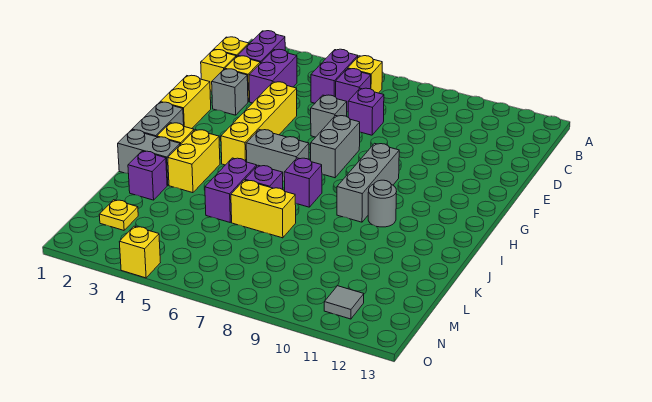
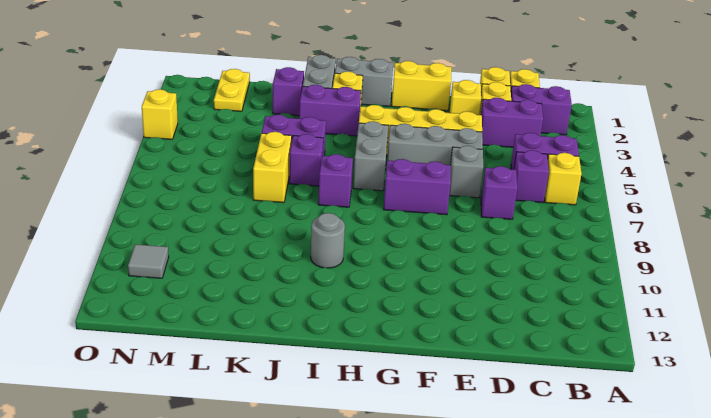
grey brick E2 level 1 -> yellow brick E2 level 1
grey brick F7:G7 level 1 -> purple brick F7:G7 level 1
grey brick G9:I9 level 1 -> grey brick E5:G5 level 1
yellow brick I3:J3 level 1 -> purple brick I3:J3 level 1
yellow plate M2 level 1 -> yellow plate M1:M2 level 1

